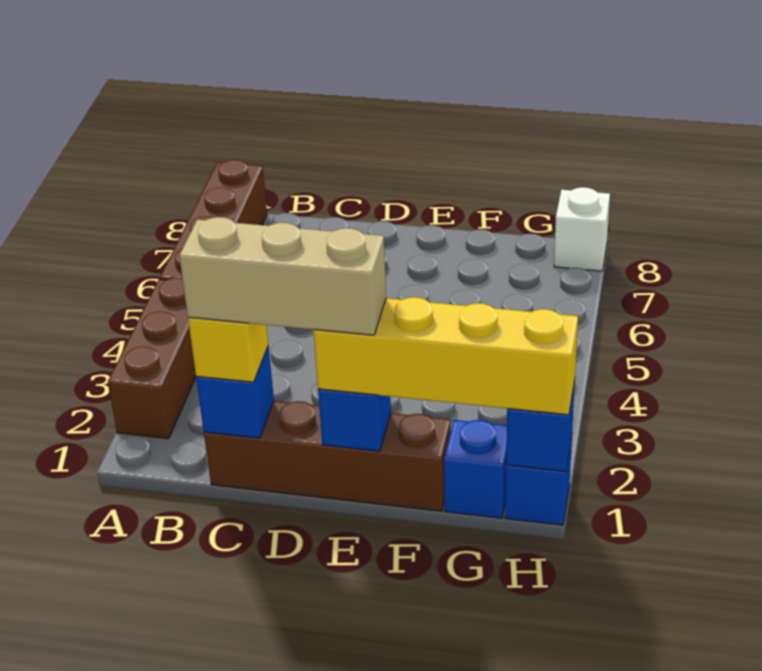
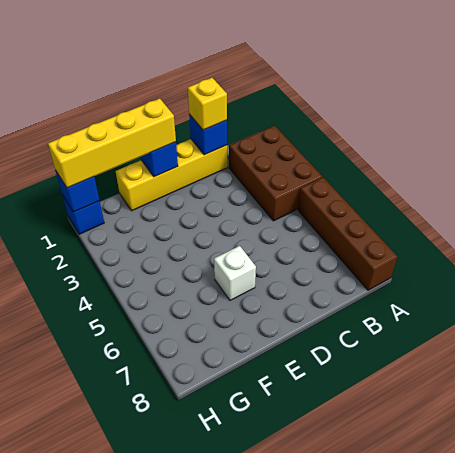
brown brick A2:A4 level 1 -> brown brick A2:B4 level 1
brown brick C1:F1 level 1 -> yellow brick C1:F1 level 1
tan brick C1:E1 level 4 -> none
blue brick G1 level 1 -> none
white brick H8 level 1 -> white brick E6 level 1

